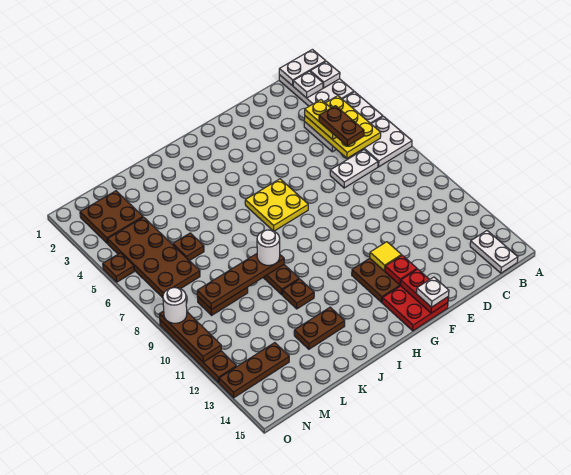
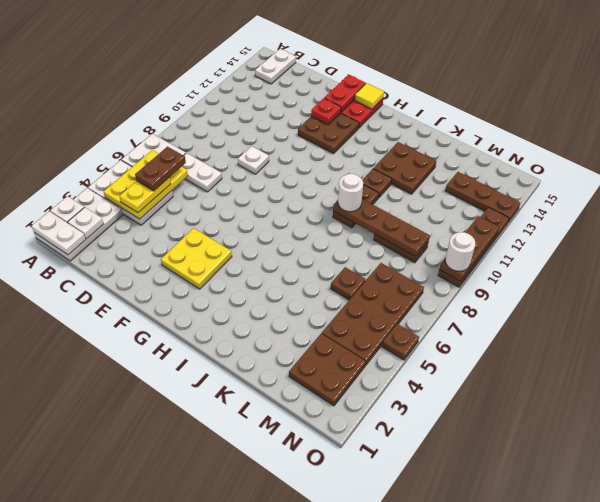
yellow tile F12 level 2 -> yellow tile G15 level 2
white plate F15 level 3 -> white plate E9 level 1
yellow plate G6:H7 level 1 -> yellow plate F3:G4 level 1
brown plate J13:K13 level 1 -> brown plate J12:K13 level 1

